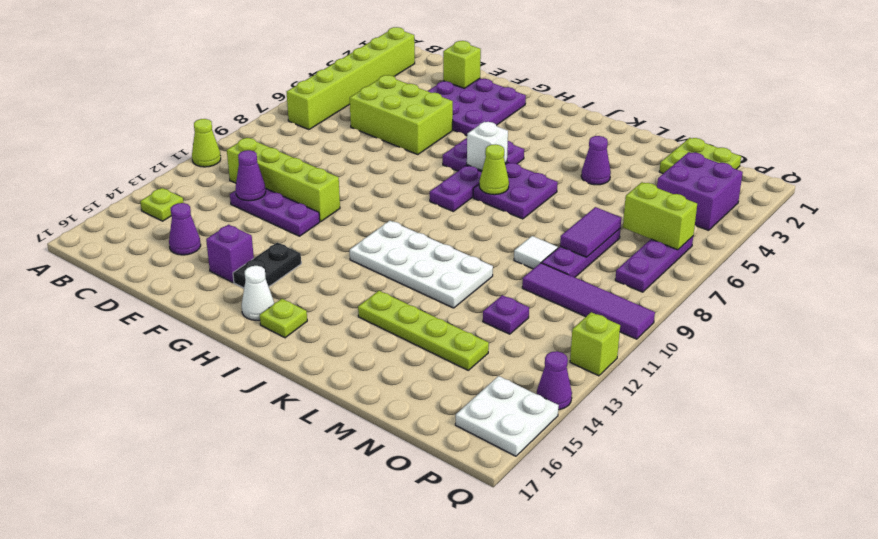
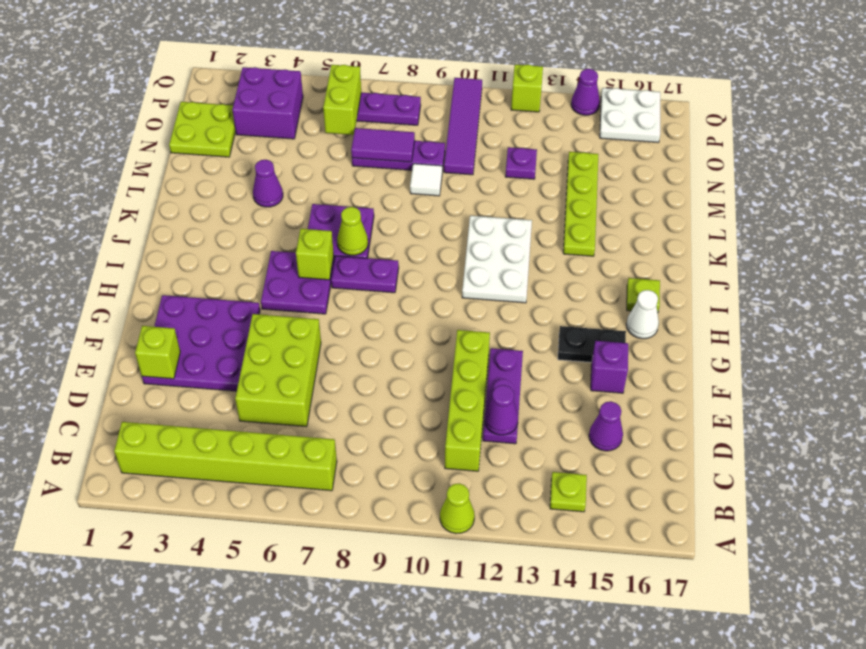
white brick I6 level 2 -> lime brick I6 level 2
white plate I11:L12 level 1 -> white plate I11:K12 level 1

